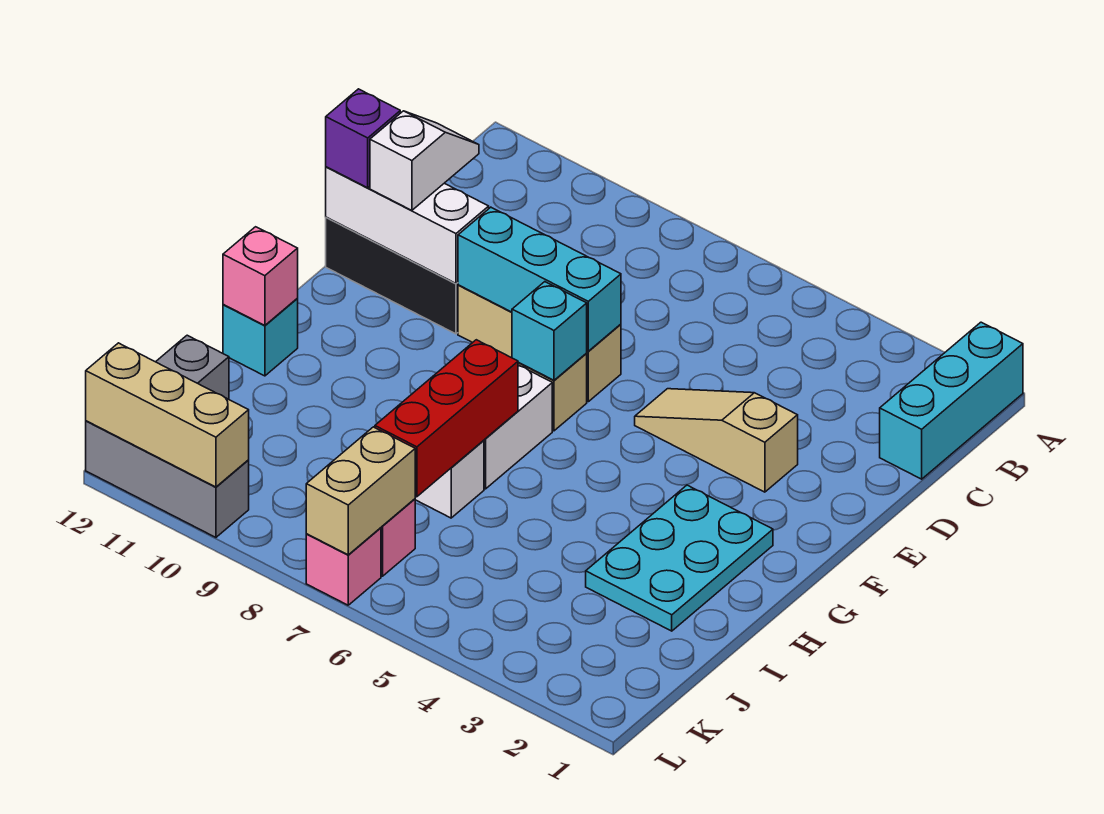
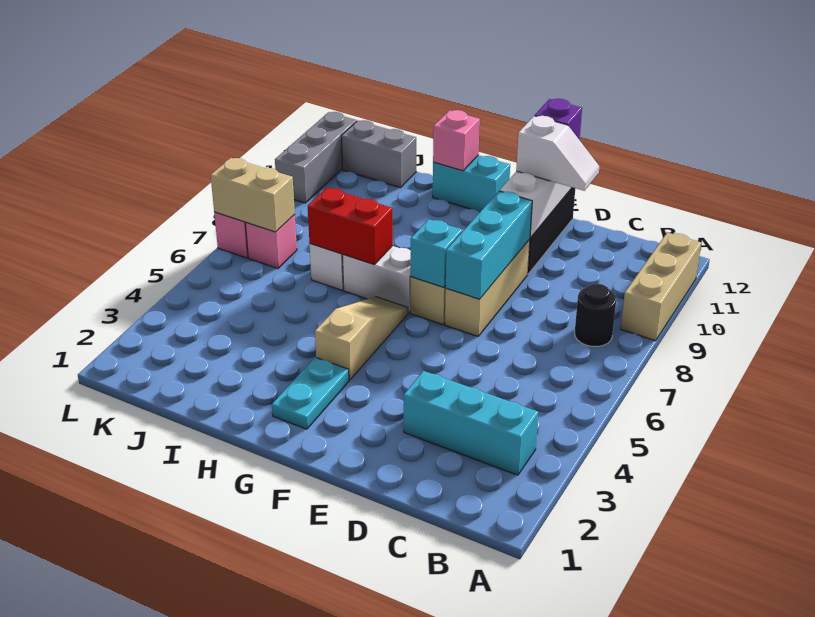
cyan brick A1:C1 level 1 -> cyan brick B3:D3 level 1
none -> black round brick B8 level 1
tan slope E3:E5 level 1 top 3 -> tan slope G4:G6 level 1 top 4
cyan plate G2:I3 level 1 -> cyan plate G2:G3 level 1
red brick H7:J7 level 2 -> red brick H7:I7 level 2
cyan brick H12 level 1 -> cyan brick G12:H12 level 1
tan brick L10:L12 level 2 -> tan brick A9:A11 level 1

